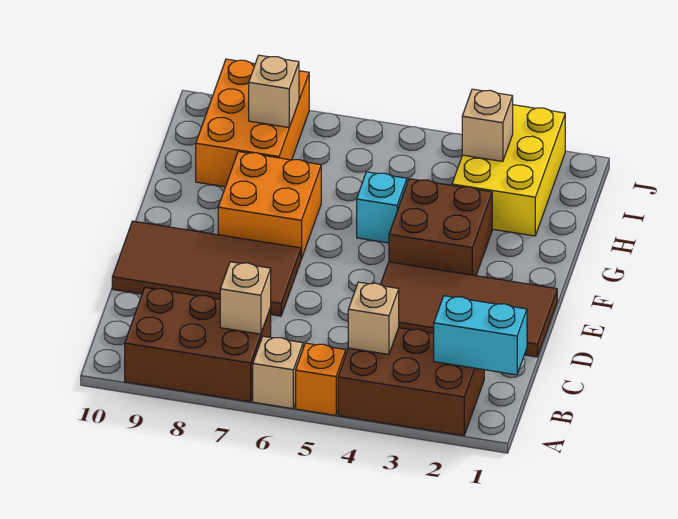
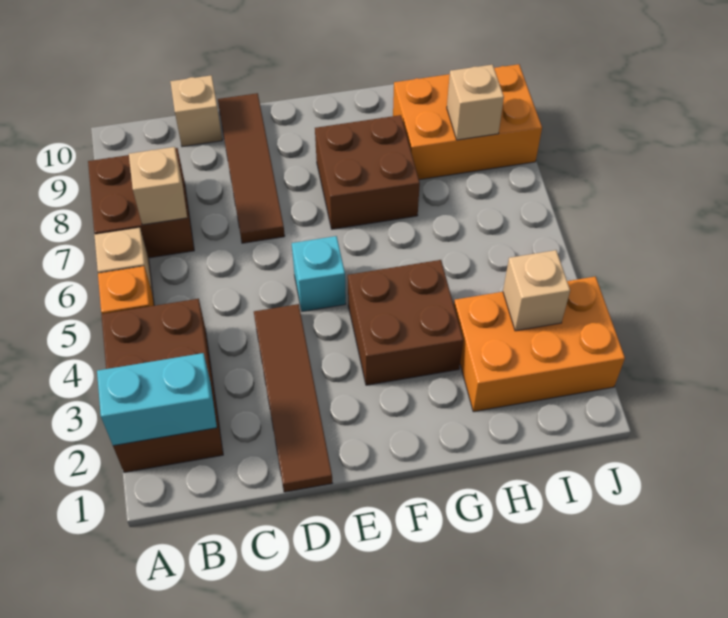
brown brick A7:B9 level 1 -> brown brick A7:B8 level 1
cyan brick B1:B2 level 2 -> cyan brick A2:B2 level 2
tan brick B4 level 2 -> tan brick C10 level 1
brown tile D1:E4 level 1 -> brown tile D1:D4 level 1
brown tile D7:E10 level 1 -> brown tile D7:D10 level 1
orange brick F7:G8 level 1 -> brown brick F7:G8 level 1
cyan brick G5 level 1 -> cyan brick E5 level 1
yellow brick H2:J3 level 1 -> orange brick H2:J3 level 1

